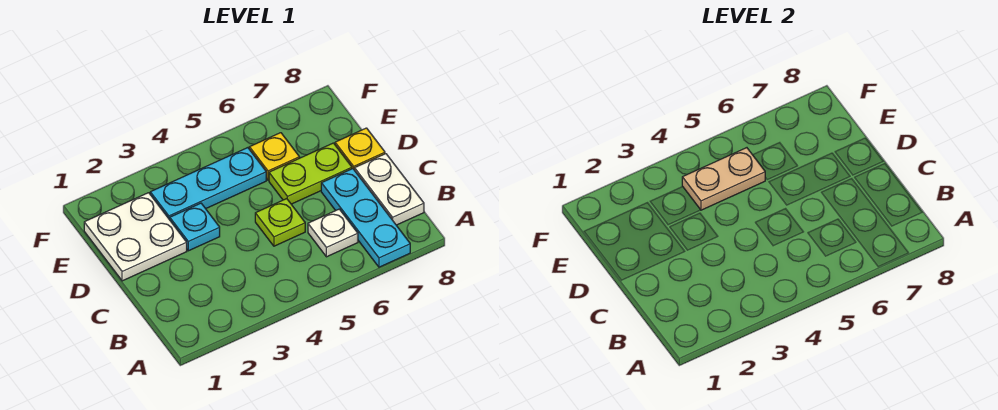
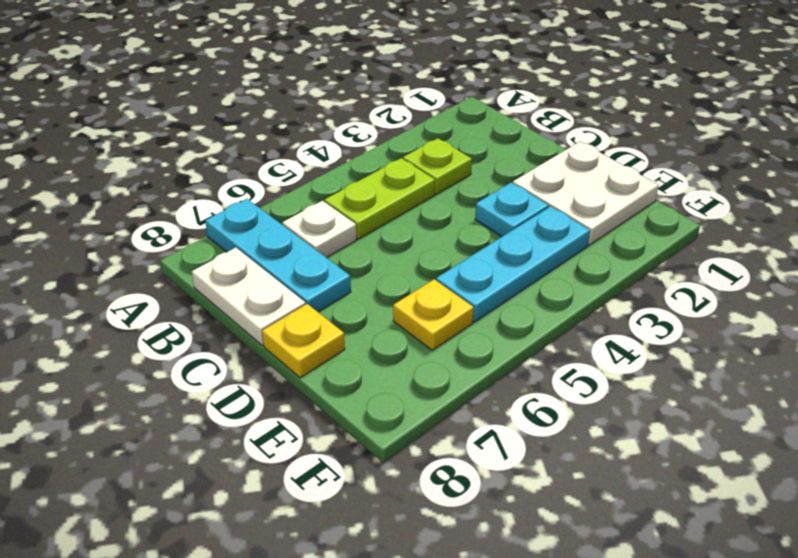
lime plate C5 level 1 -> lime plate B3 level 1
lime plate D6:D7 level 1 -> lime plate B4:B5 level 1
tan plate E4:E5 level 2 -> none

